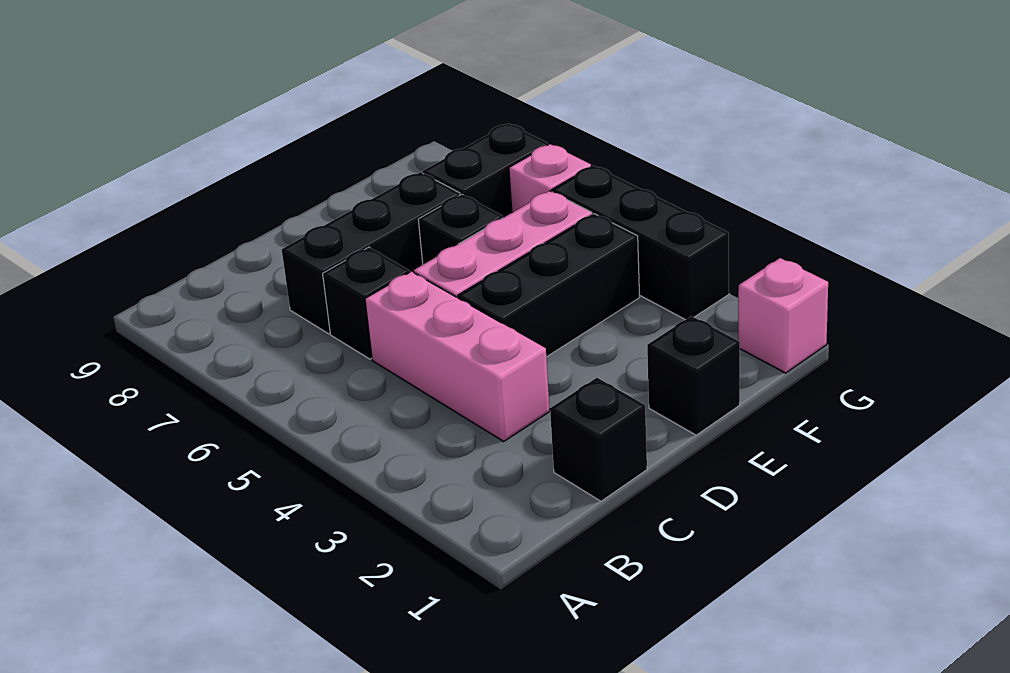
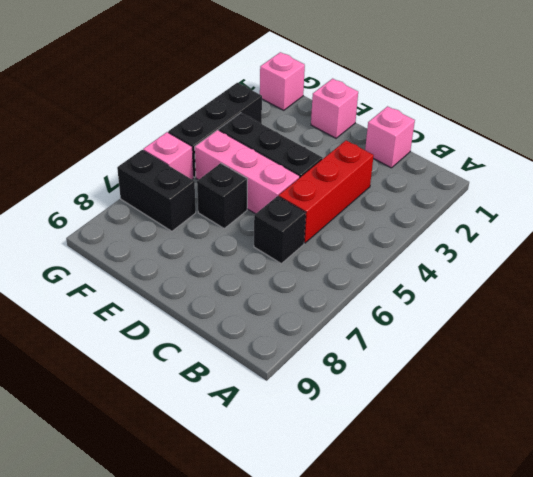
black brick C1 level 1 -> pink brick C1 level 1
pink brick C3:C5 level 1 -> red brick C3:C5 level 1
black brick C7:E7 level 1 -> none
black brick E1 level 1 -> pink brick E1 level 1

